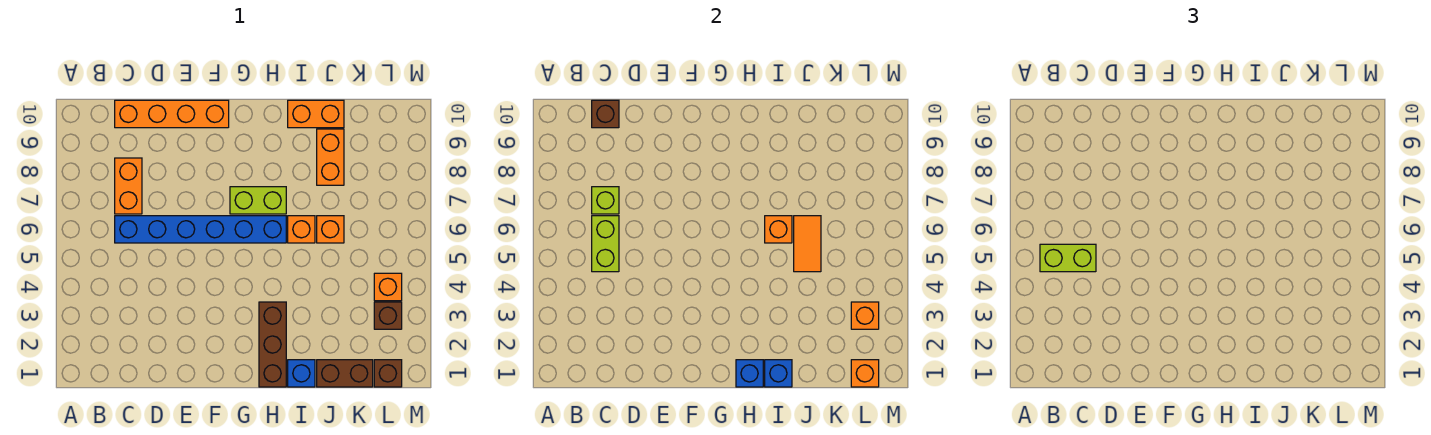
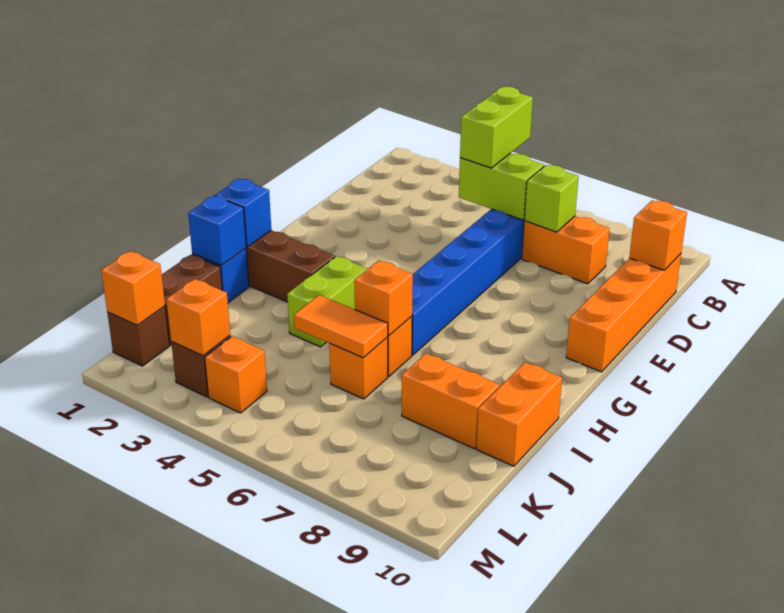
brown brick C10 level 2 -> orange brick C10 level 2
lime brick G7:H7 level 1 -> lime brick H4:I4 level 1

